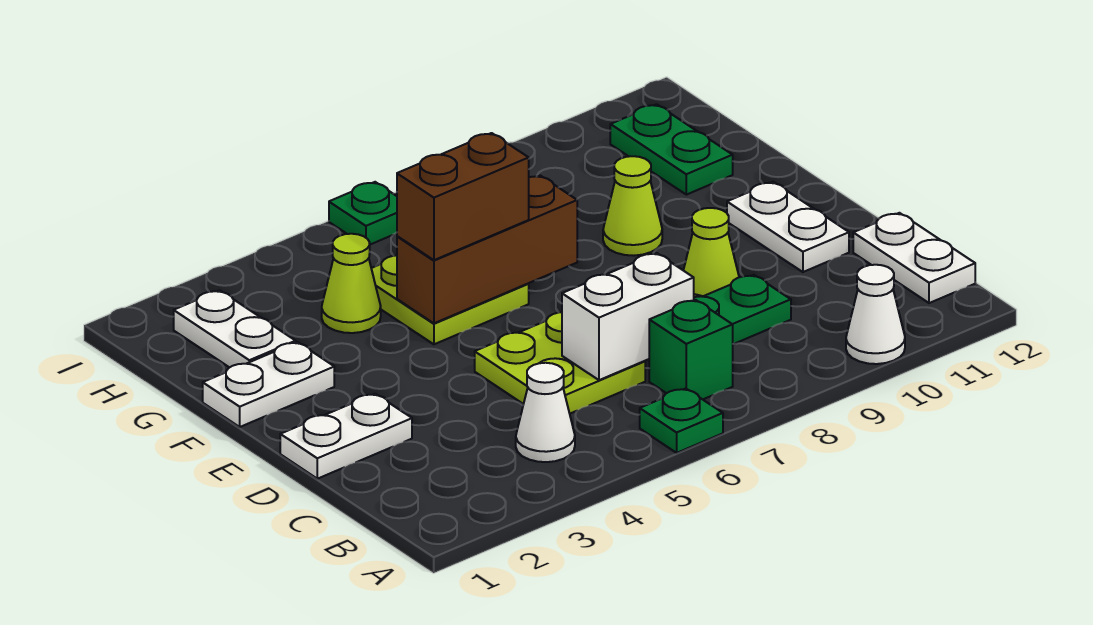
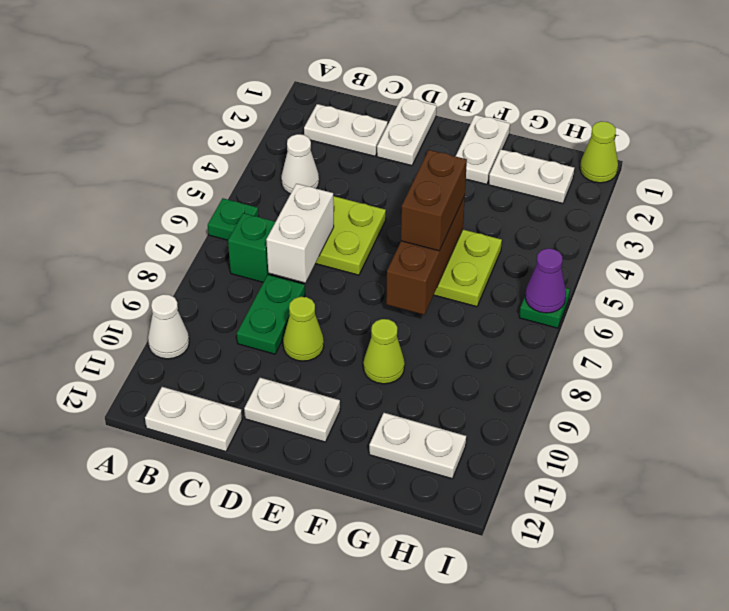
none -> white plate B2:C2 level 1
lime cone G4 level 1 -> lime cone I1 level 1
green plate G11:H11 level 1 -> white plate G11:H11 level 1
none -> purple cone I6 level 2

